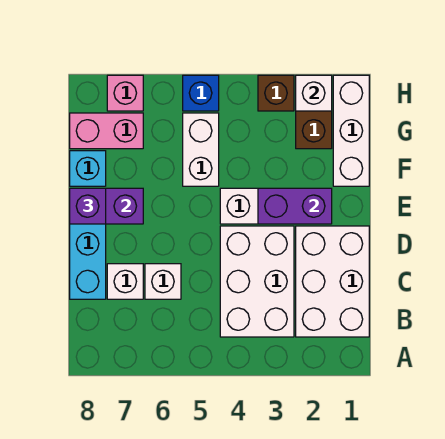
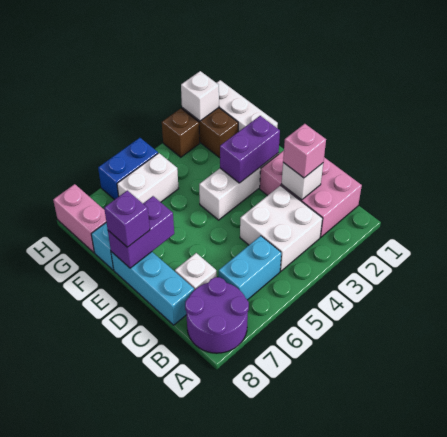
none -> purple round brick A7:B8 level 1
white brick B1:D2 level 1 -> pink brick B1:D2 level 1
white brick B3:D4 level 1 -> white brick B3:C4 level 1
none -> cyan brick B5:B6 level 1
white brick C6 level 1 -> white brick C2 level 2
white brick F5:G5 level 1 -> white brick G5:G6 level 1
pink brick G7:G8 level 1 -> pink brick G8:H8 level 1
blue brick H5 level 1 -> blue brick H5:H6 level 1
pink brick H7 level 1 -> pink brick C2 level 3

